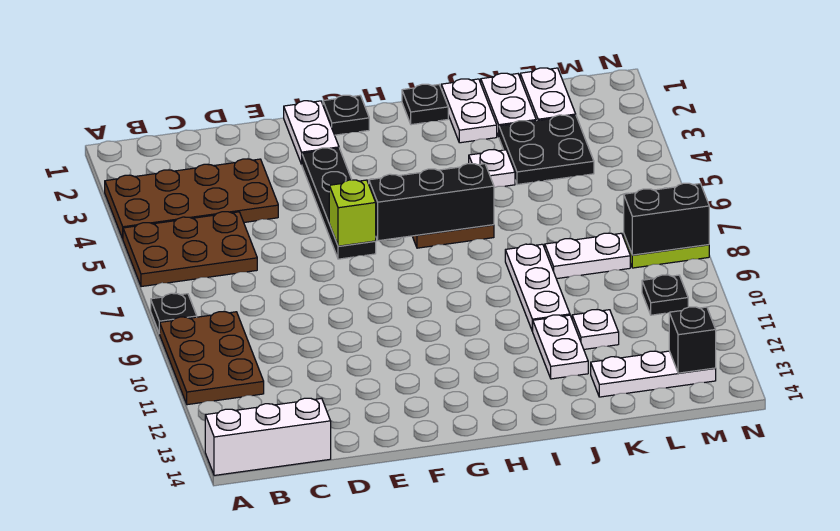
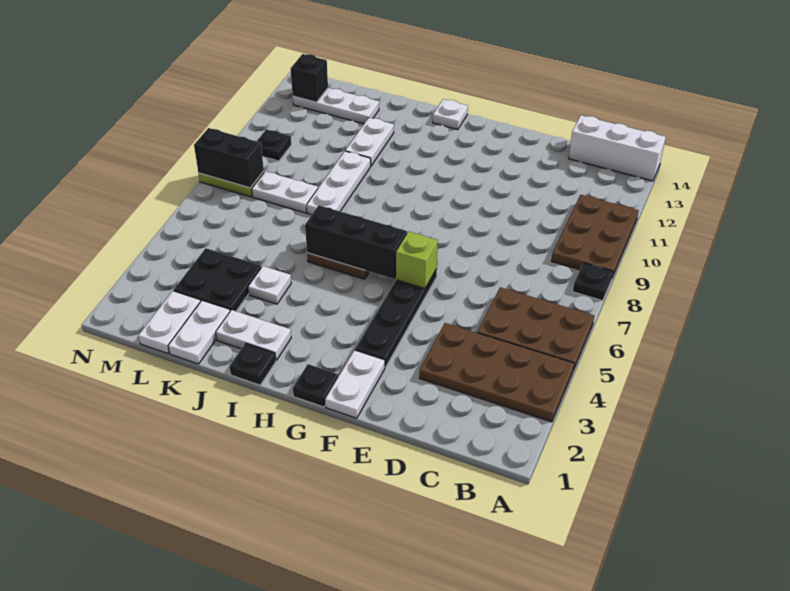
white plate J1:J2 level 1 -> white plate I2:J2 level 1
white plate K11 level 1 -> white plate H14 level 1

